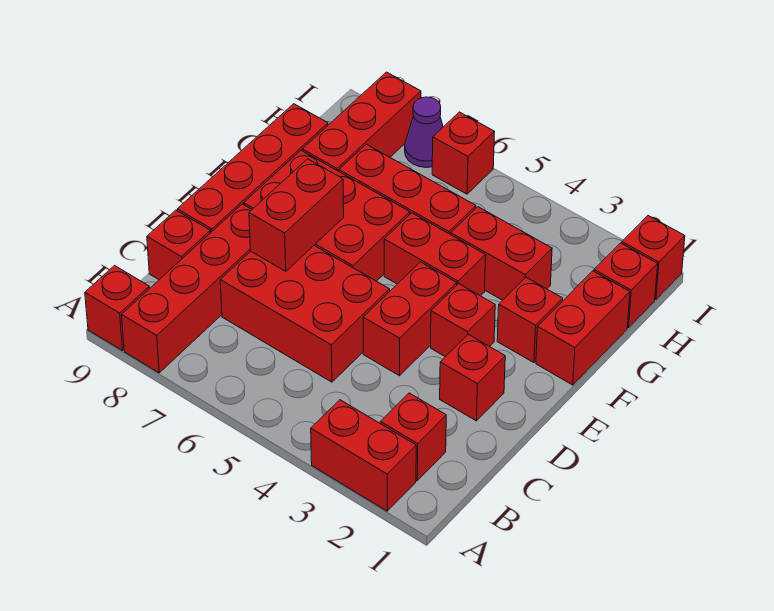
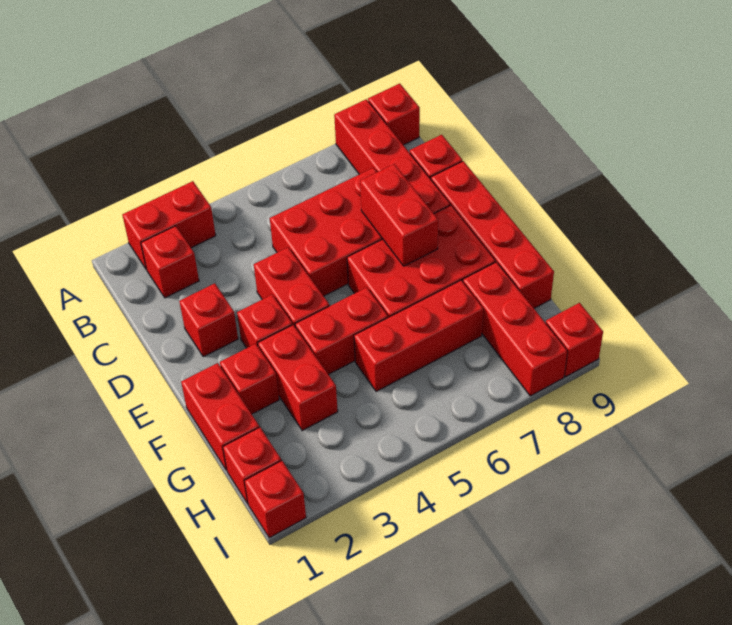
red brick G3:G4 level 1 -> red brick F3:G3 level 1
red brick I6 level 1 -> red brick I9 level 1
purple cone I7 level 1 -> none

